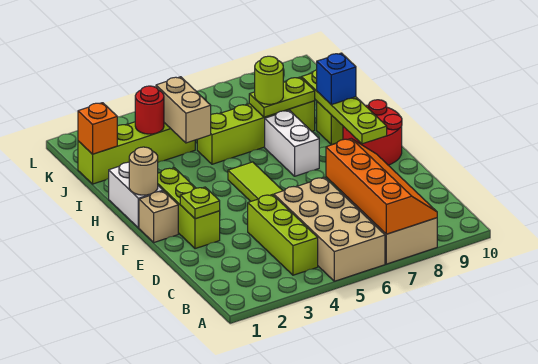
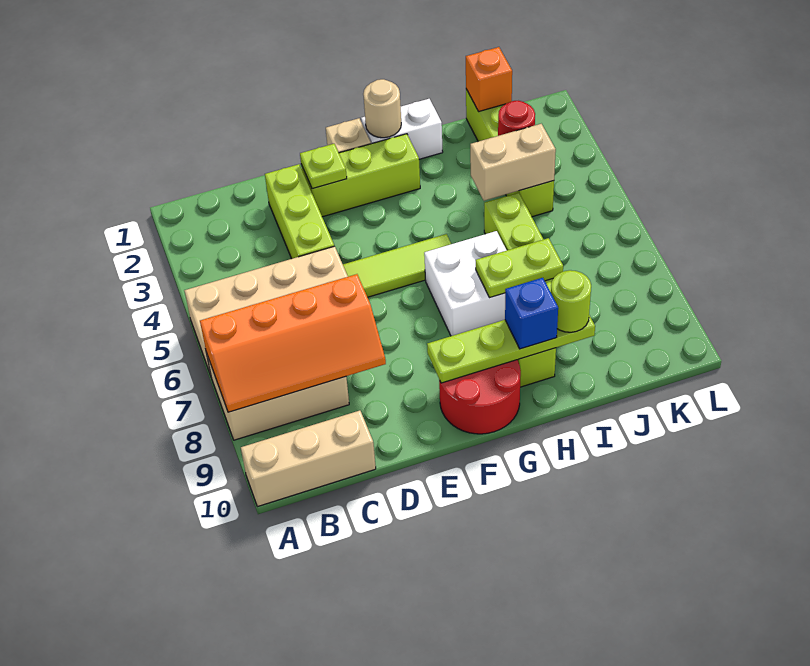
none -> tan brick A10:C10 level 1
lime brick B4:D4 level 1 -> lime brick D2:D4 level 1
white brick G7:H7 level 1 -> white brick G6:H7 level 1
lime plate I7:I8 level 2 -> lime plate H7:I7 level 2
lime round brick I7 level 3 -> lime round brick I9 level 3

